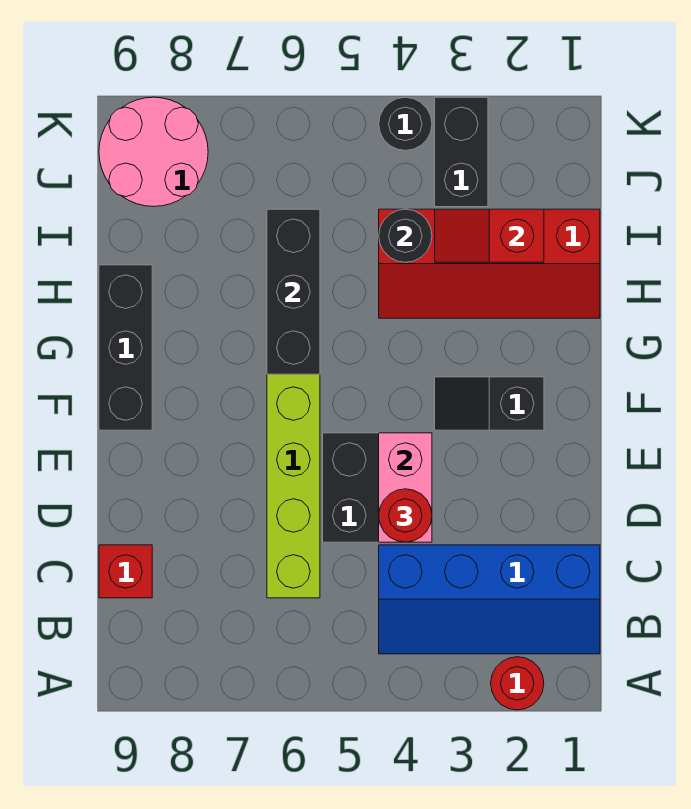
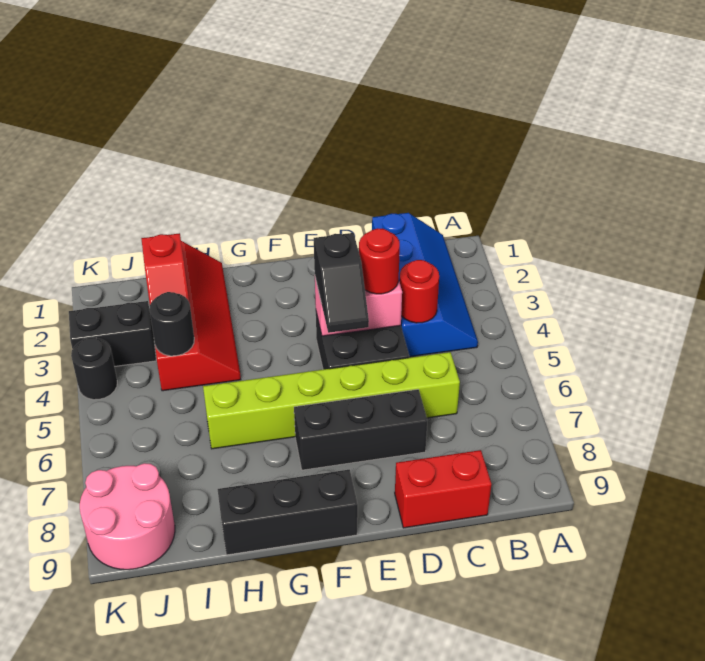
red round brick A2 level 1 -> red round brick C4 level 2
red brick C9 level 1 -> red brick C9:D9 level 1
black slope F2:F3 level 1 top 2 -> black slope E4:E5 level 3 top 4
black brick G6:I6 level 2 -> black brick D7:F7 level 1

